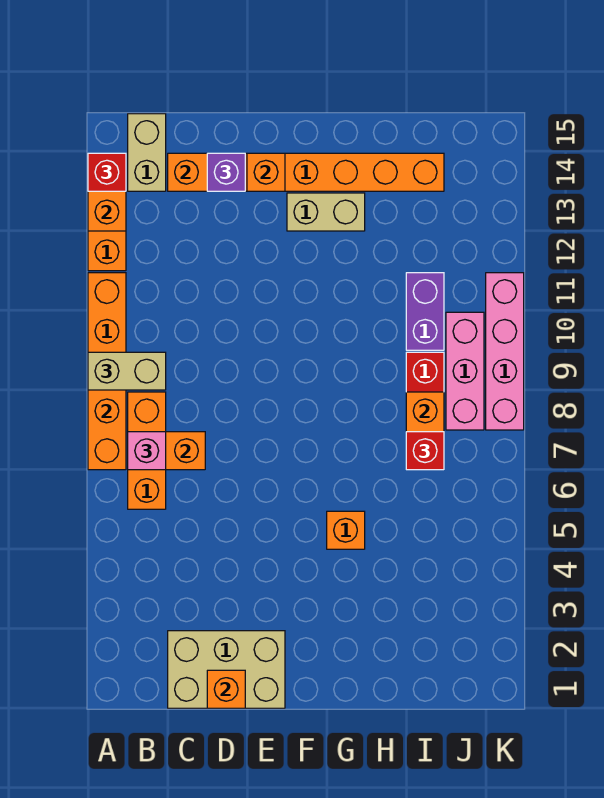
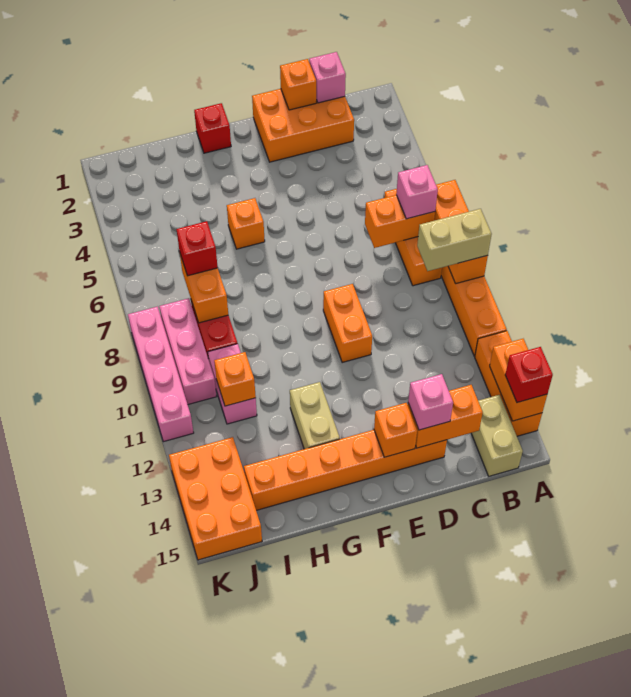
tan brick C1:E2 level 1 -> orange brick C1:E2 level 1
none -> pink brick C1 level 2
purple brick D14 level 3 -> pink brick D14 level 3
none -> orange brick E9:E10 level 1
tan brick F13:G13 level 1 -> tan brick G12:G13 level 1
none -> red brick G1 level 1
purple brick I10:I11 level 1 -> pink brick I10:I11 level 1
none -> orange brick I11 level 2
none -> orange brick J13:K15 level 1

